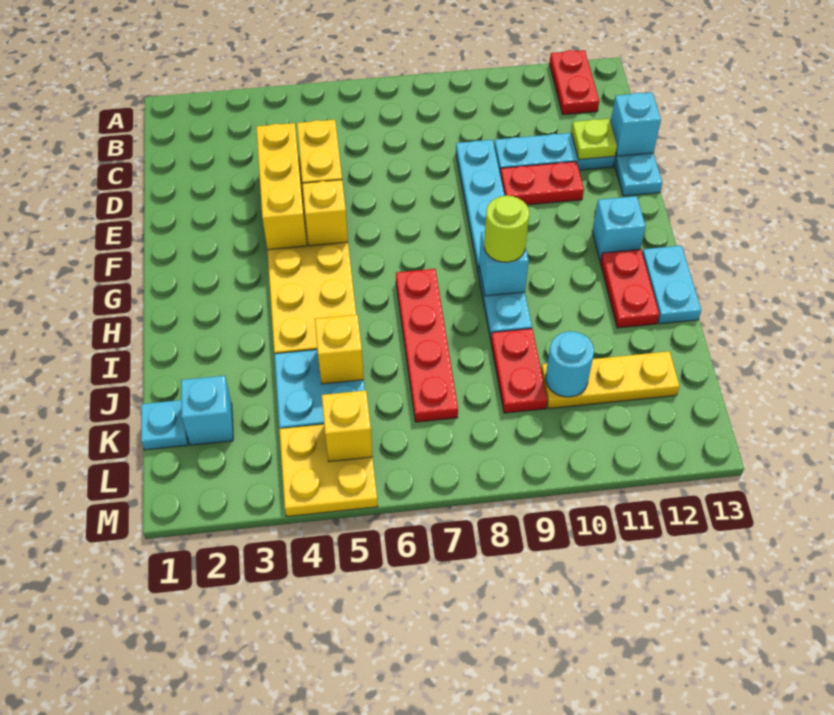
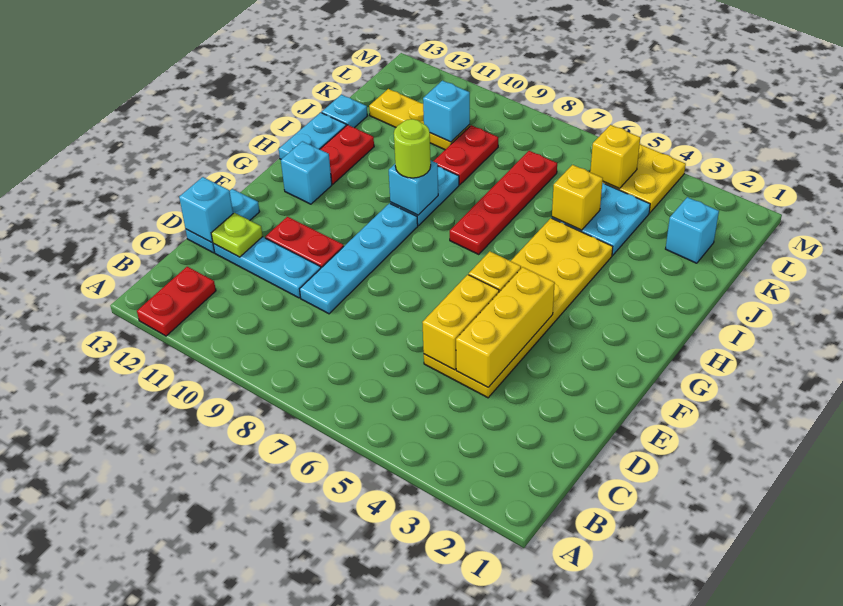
cyan plate K1 level 1 -> cyan plate J13 level 1
cyan round brick K10 level 2 -> cyan brick K10 level 2

